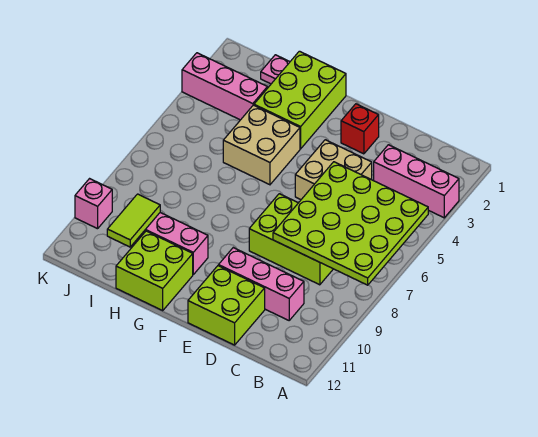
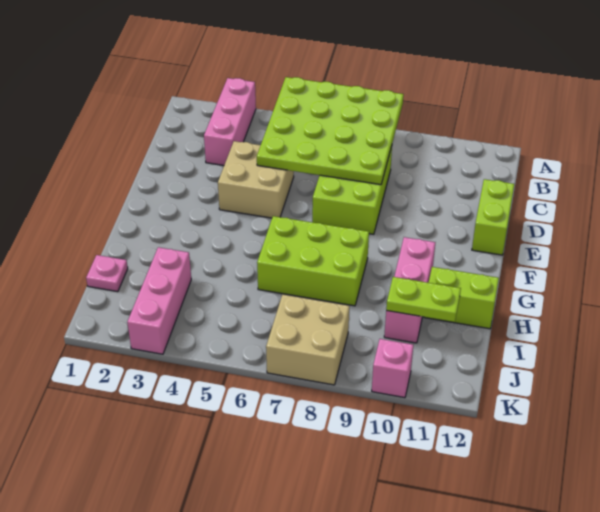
pink brick C10:E10 level 1 -> none
lime brick D11:E12 level 1 -> lime brick D12:E12 level 1
red brick E2 level 1 -> none
lime brick G1:H3 level 1 -> lime brick G6:H8 level 1
tan brick G4:H5 level 1 -> tan brick J7:K8 level 1
lime brick G11:H12 level 1 -> lime brick H11:H12 level 1
lime tile I10:I11 level 2 -> lime plate I10:I11 level 2

